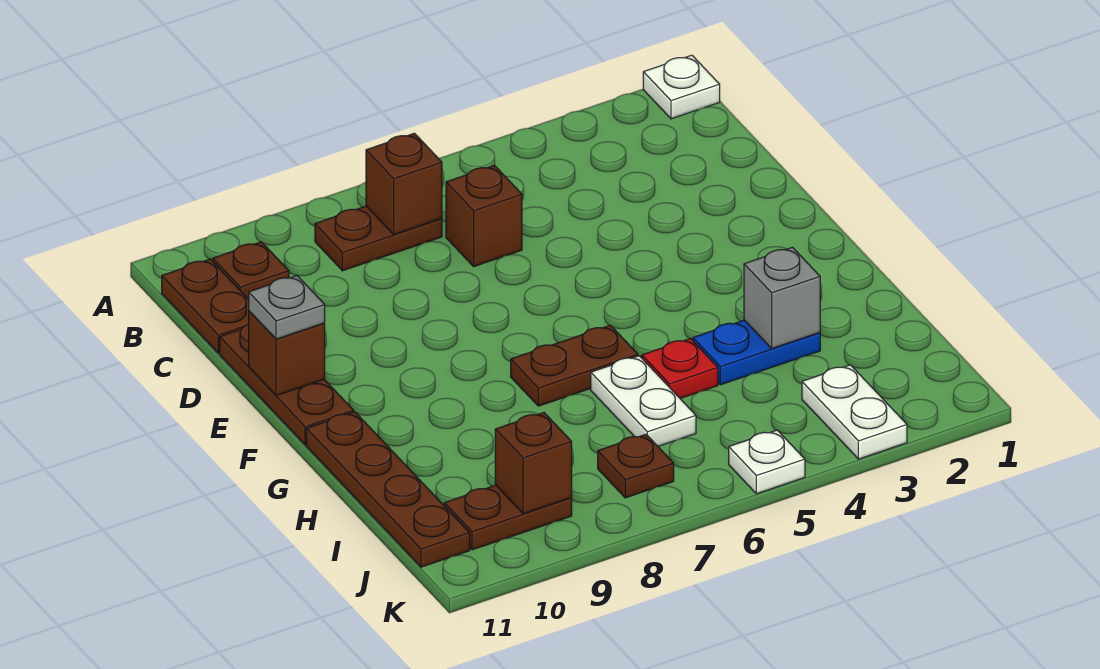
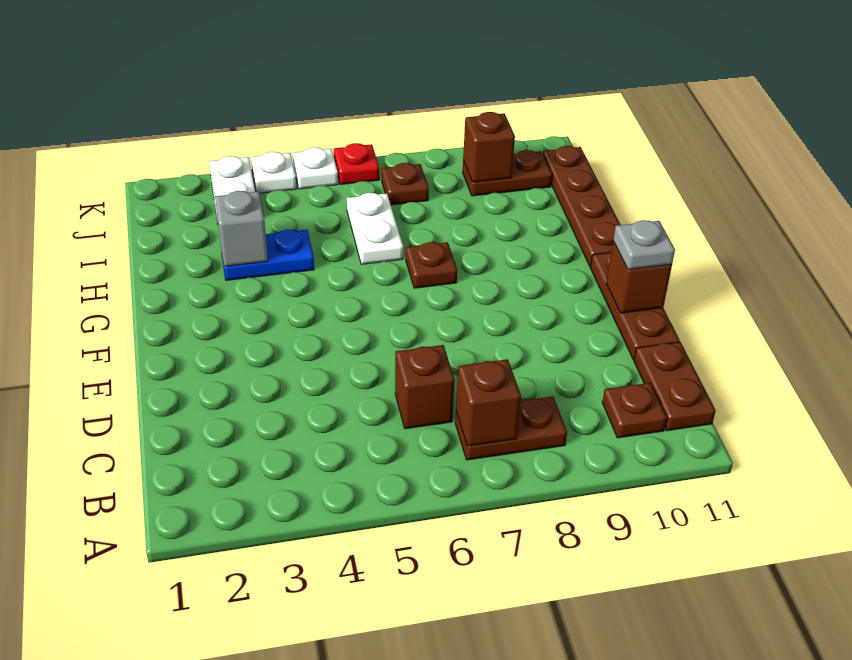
white plate A1 level 1 -> white plate K4 level 1
brown plate G6:G7 level 1 -> brown plate G7 level 1
red plate H5 level 1 -> red plate K6 level 1

